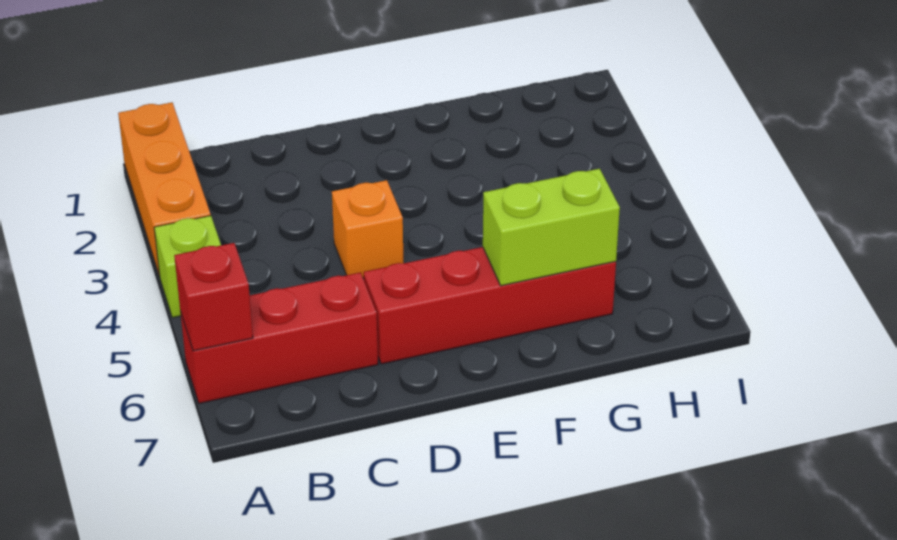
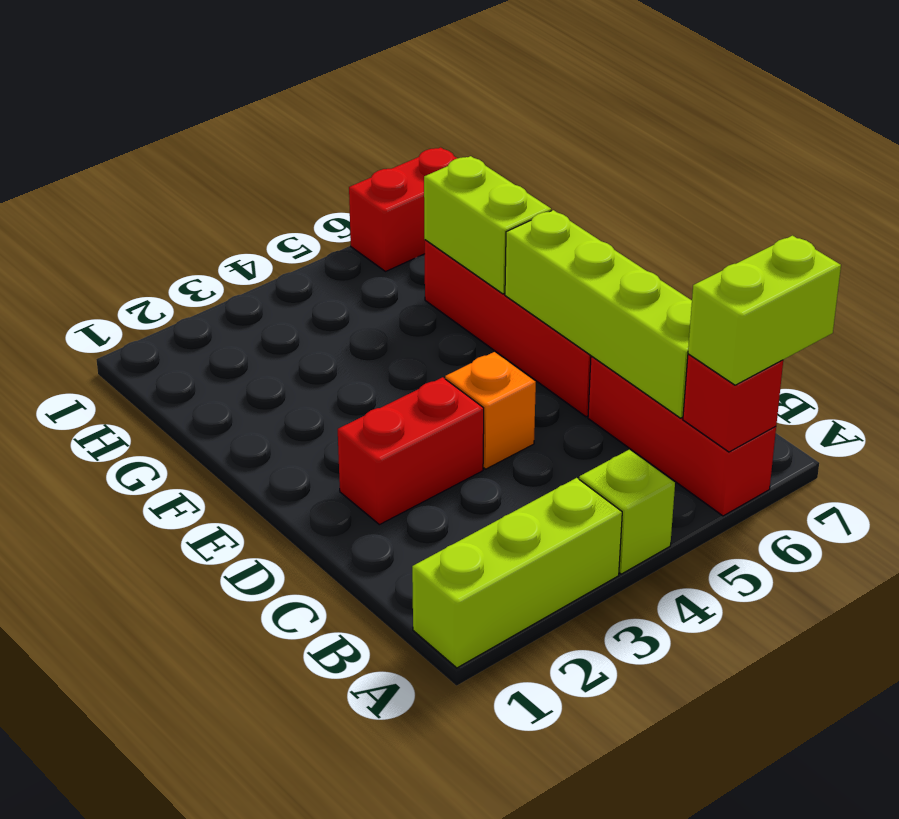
orange brick A1:A3 level 1 -> lime brick A1:A3 level 1
none -> lime brick A6:A7 level 3
none -> lime brick B6:E6 level 2
none -> red brick D2:D3 level 1
none -> red brick I6:I7 level 1

